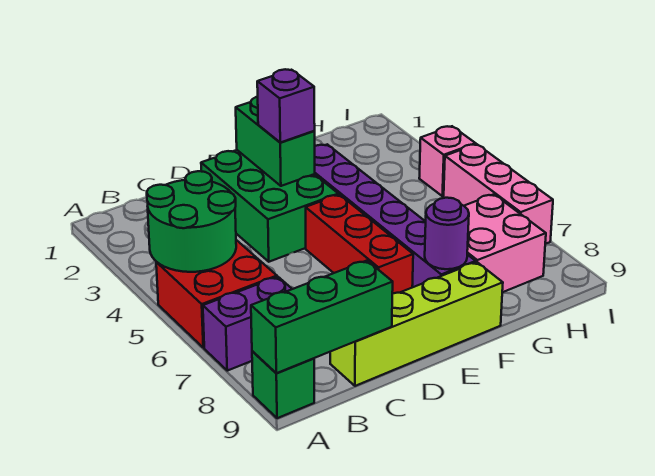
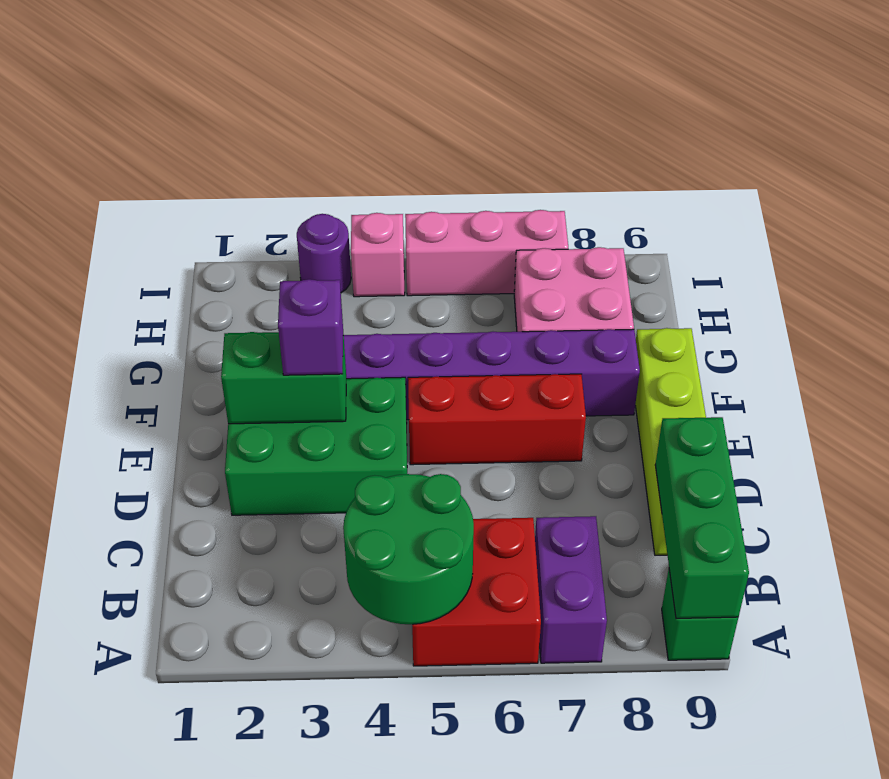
purple round brick F8 level 2 -> purple round brick I3 level 1

